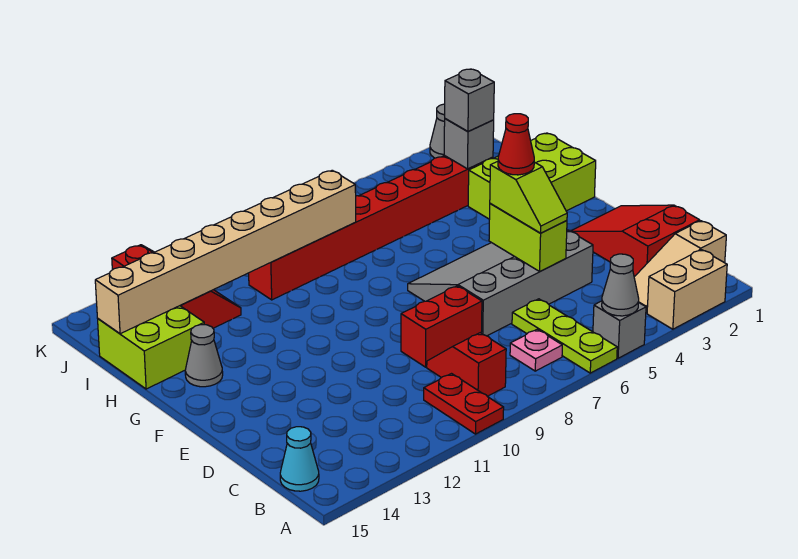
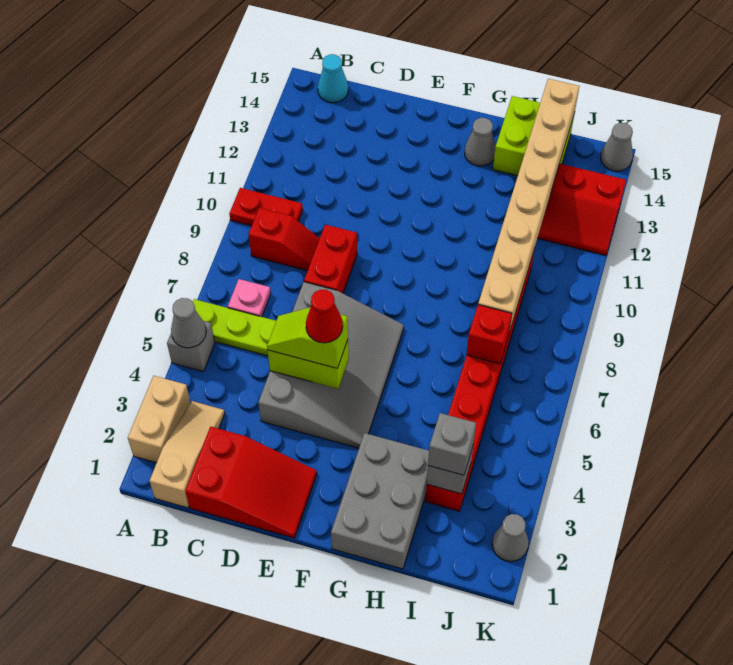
lime brick G1:H3 level 1 -> grey brick G1:H3 level 1
none -> red brick I7 level 2
none -> grey cone K15 level 1

